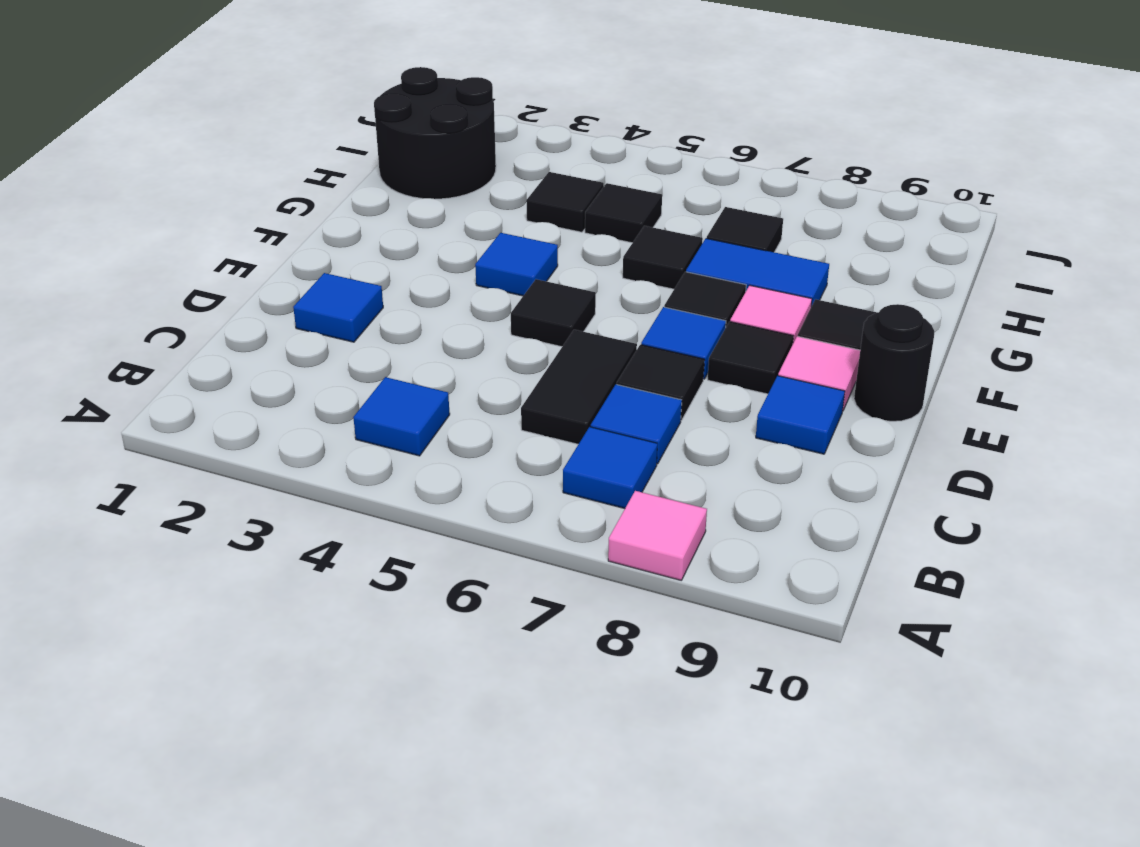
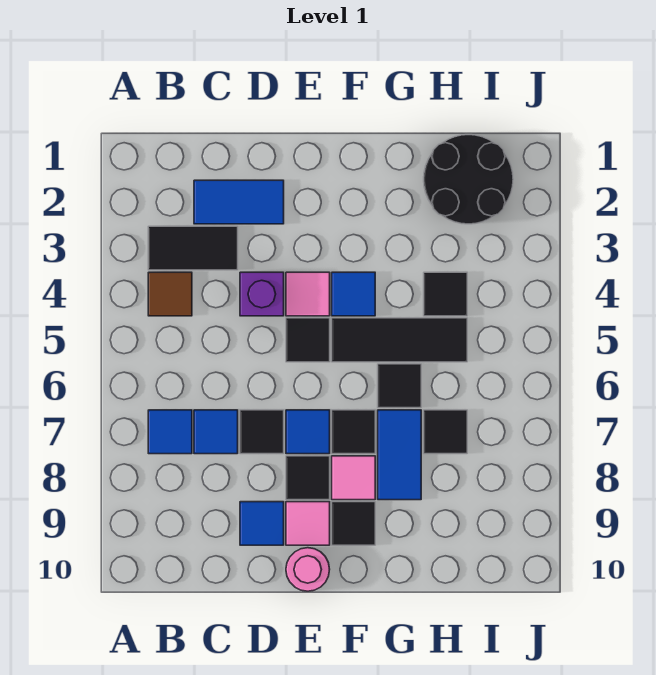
pink tile A8 level 1 -> pink tile E4 level 1
blue tile B4 level 1 -> brown tile B4 level 1
black tile C6:D6 level 1 -> black tile B3:C3 level 1
blue tile D2 level 1 -> blue tile C2:D2 level 1
none -> purple brick D4 level 1
black round brick E10 level 1 -> pink round brick E10 level 1
black tile H5 level 1 -> black tile F5:H5 level 1

